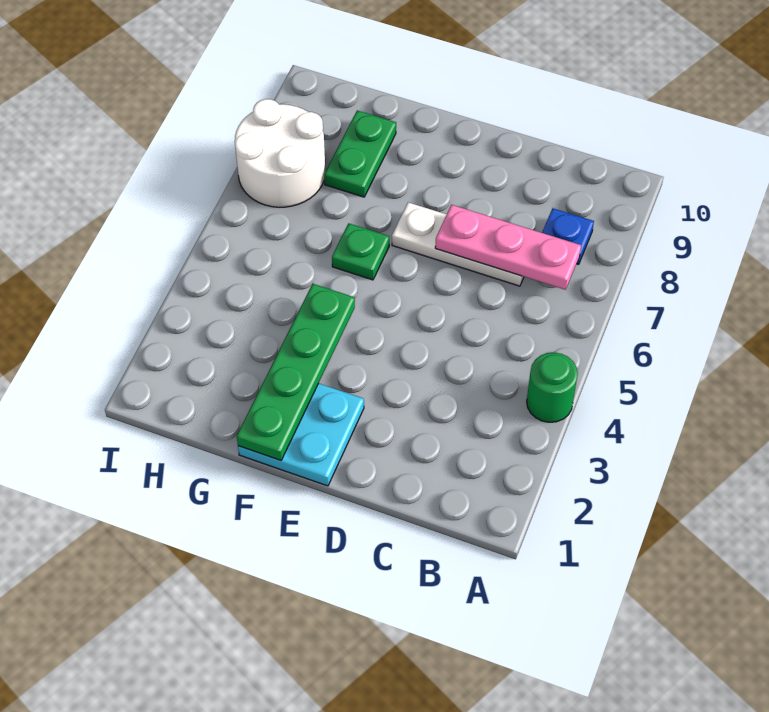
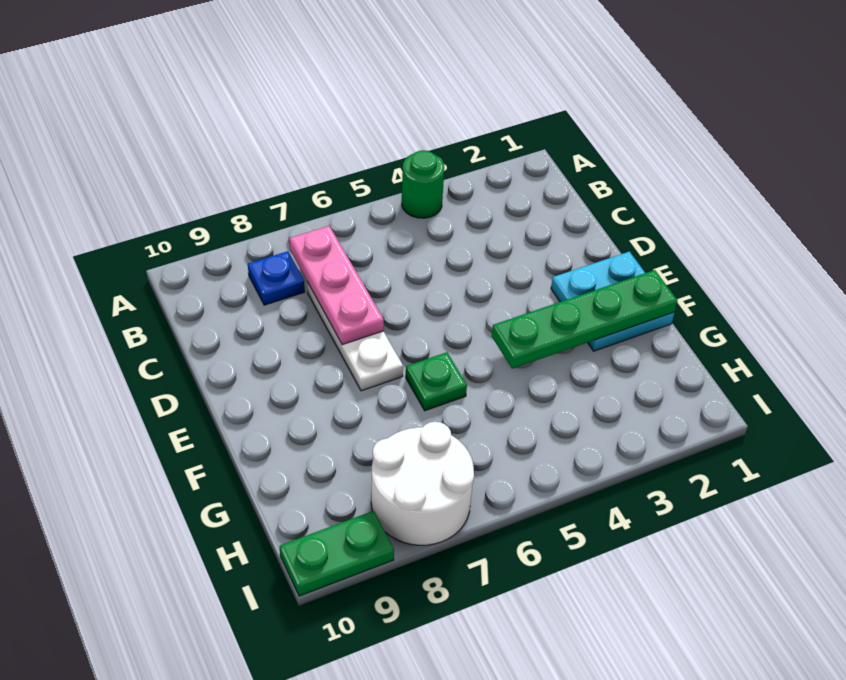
green plate G8:G9 level 1 -> green plate I9:I10 level 1

